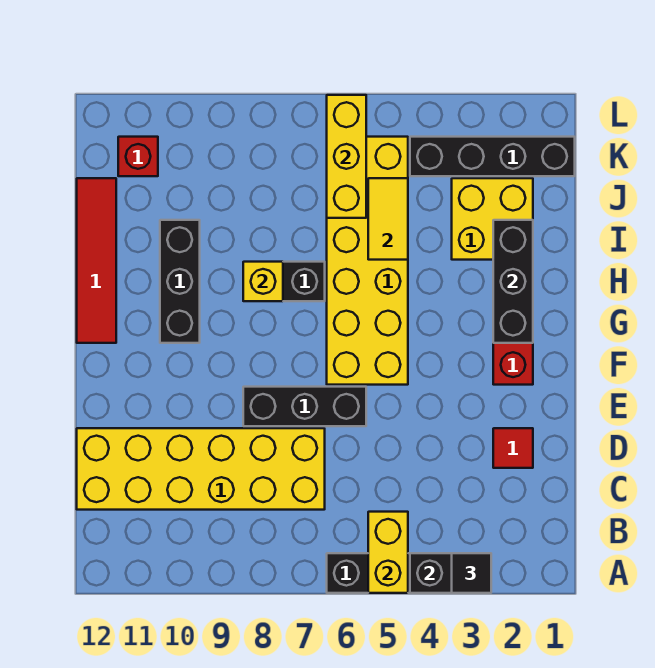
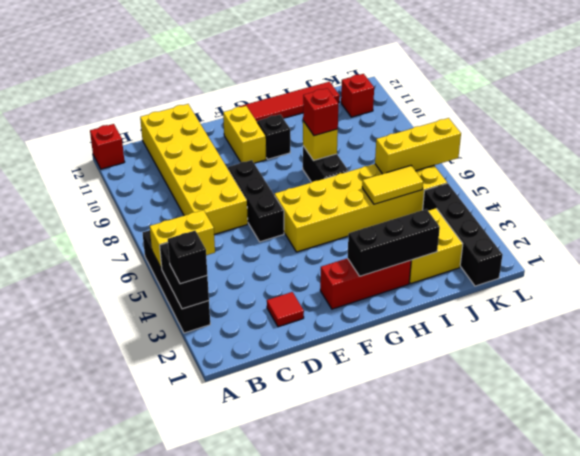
black tile A3 level 3 -> black brick A3 level 3
none -> red brick A12 level 1
none -> yellow brick F10:F11 level 1
black brick G10:I10 level 1 -> black brick G10 level 1
none -> red brick H8 level 3

